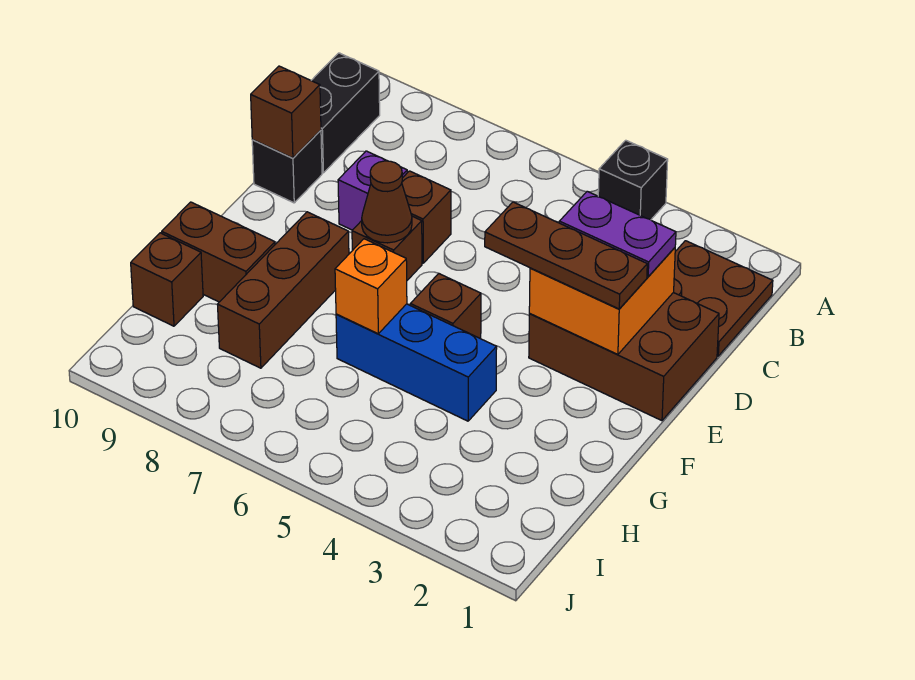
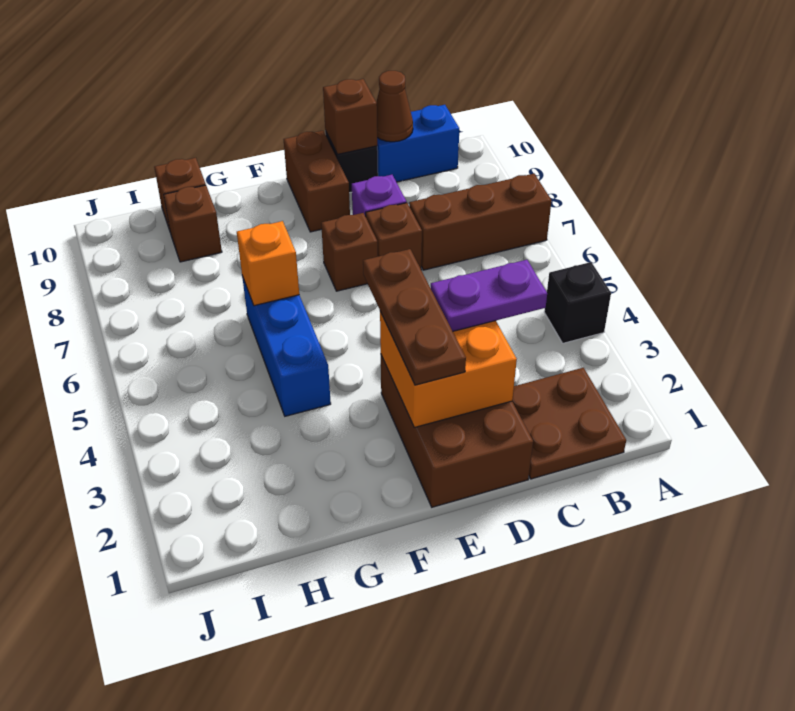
black brick B10:C10 level 1 -> blue brick B10:C10 level 1
purple plate D2:D3 level 3 -> purple plate C3:D3 level 3
brown cone E7 level 2 -> brown cone C10 level 2
brown brick F5 level 1 -> brown brick H9 level 1
brown brick F8:H8 level 1 -> brown brick A7:C7 level 1
brown brick G9:G10 level 1 -> brown brick E9:E10 level 1

